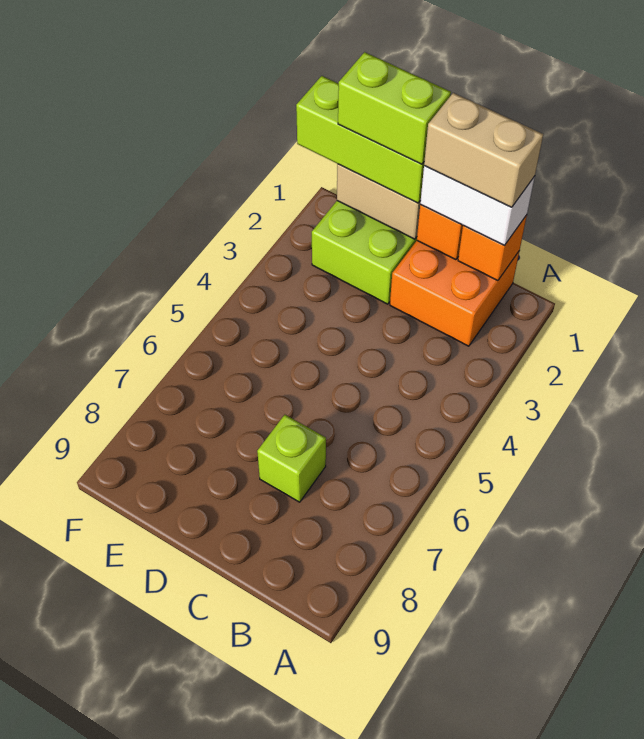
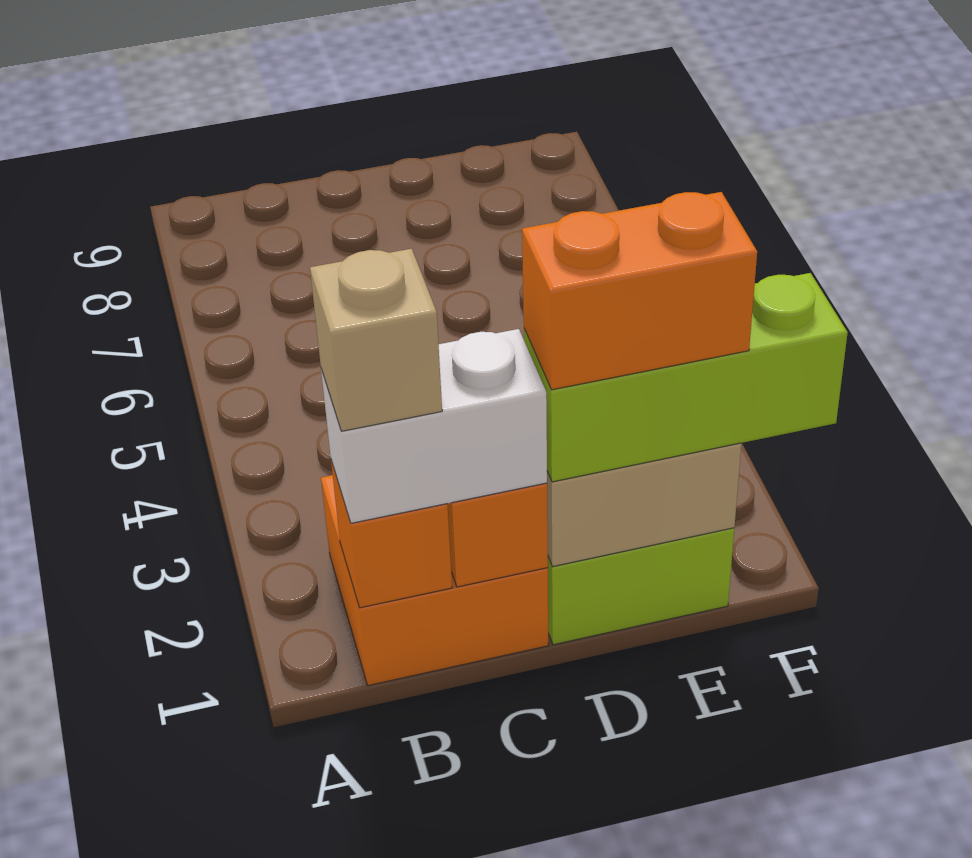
tan brick B1:C1 level 4 -> tan brick B1 level 4
lime brick C7 level 1 -> none
lime brick D1:E1 level 4 -> orange brick D1:E1 level 4

